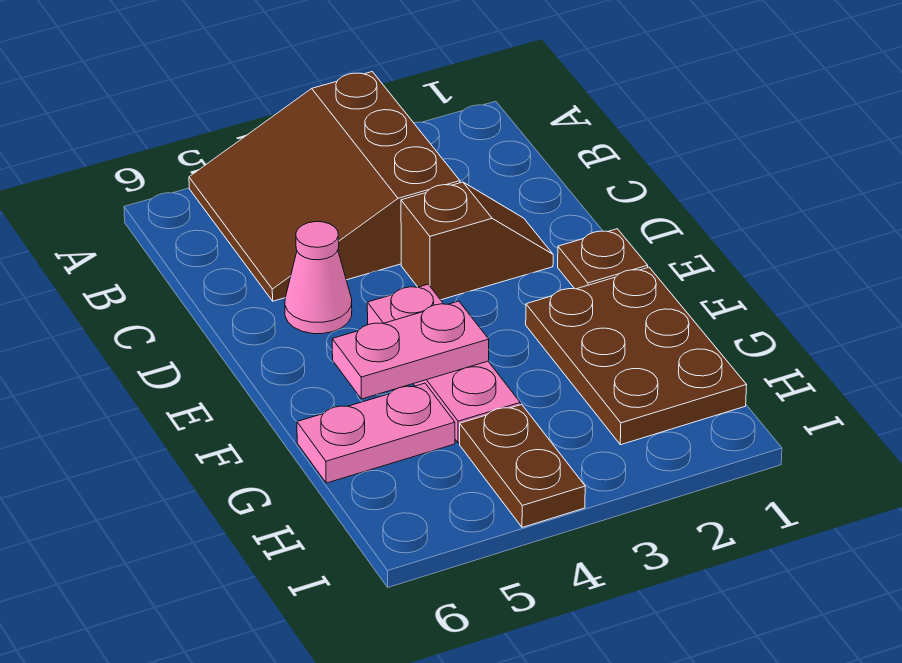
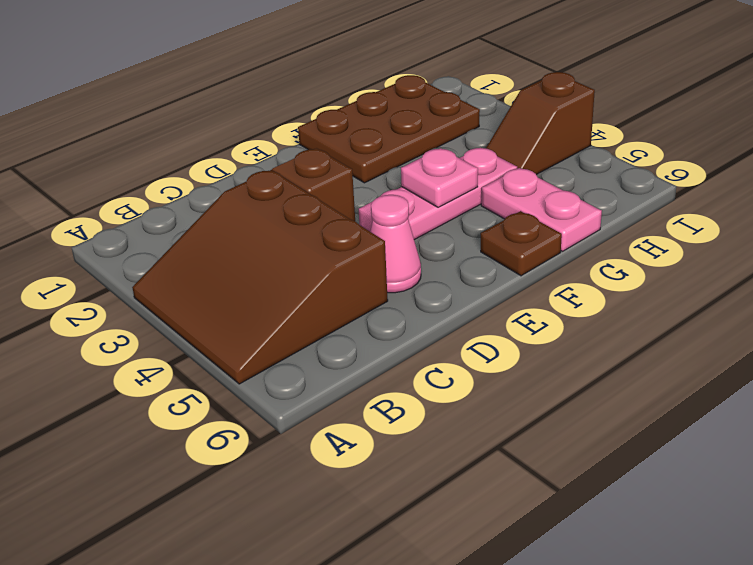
brown slope A3:C5 level 1 top 3 -> brown slope A3:C5 level 1 top C
brown plate E1 level 1 -> brown plate F6 level 1
pink plate F4:F5 level 2 -> pink plate F4 level 2
brown plate H4:I4 level 1 -> brown slope H4:I4 level 1 top I

